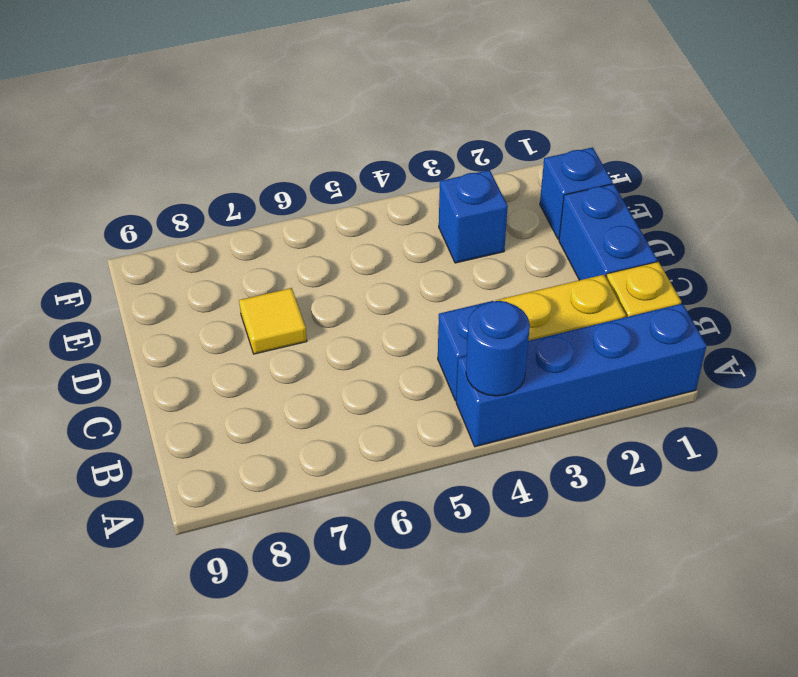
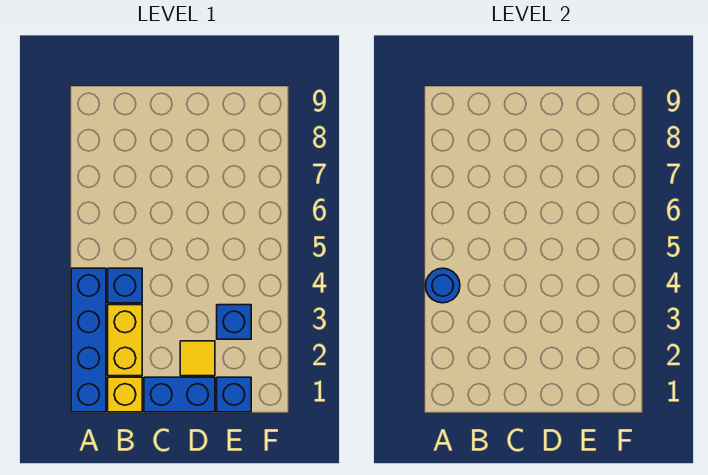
yellow tile D7 level 1 -> yellow tile D2 level 1

